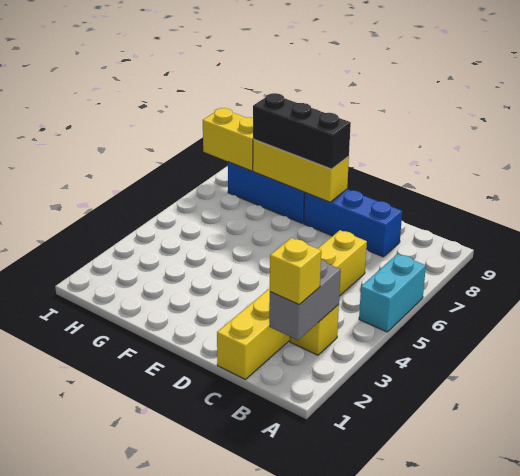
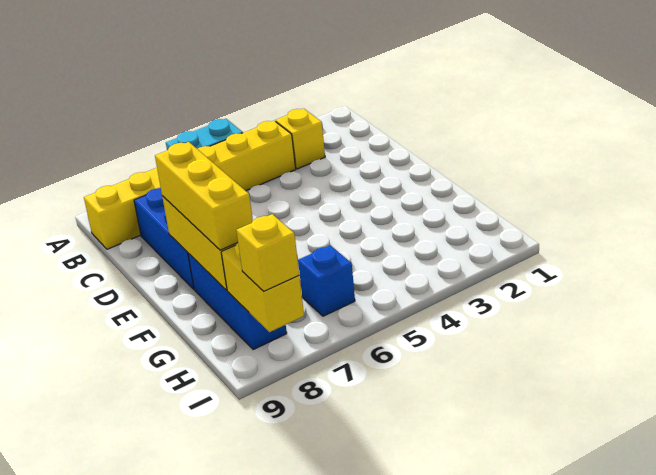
grey brick B2:B3 level 2 -> none
yellow brick B2 level 3 -> yellow brick I8 level 3
yellow brick C1:C6 level 1 -> yellow brick B4:B9 level 1
black brick E8:G8 level 3 -> yellow brick E8:G8 level 3
none -> blue brick H6 level 1

